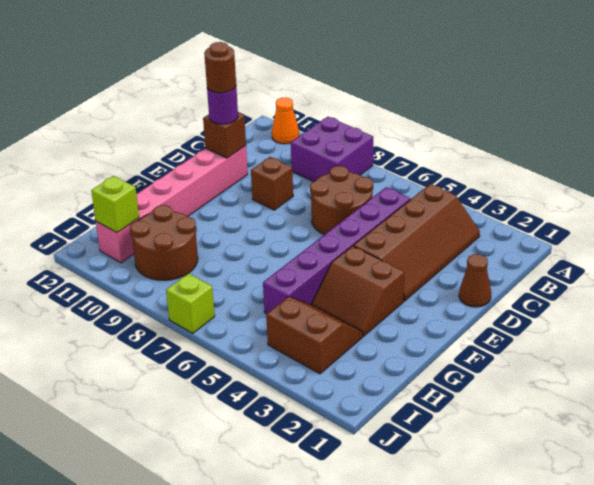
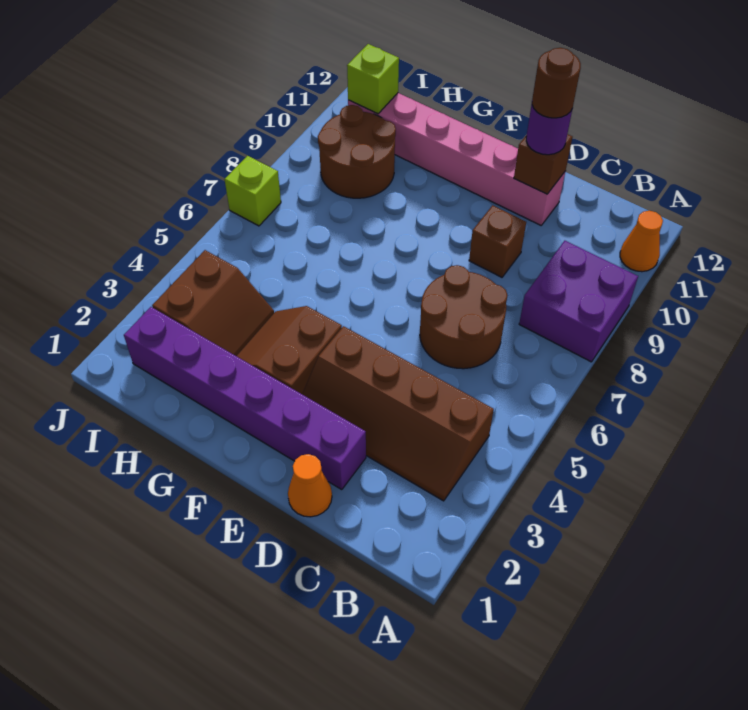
purple brick C5:H5 level 1 -> purple brick D2:I2 level 1
brown cone D1 level 1 -> orange cone D1 level 1

